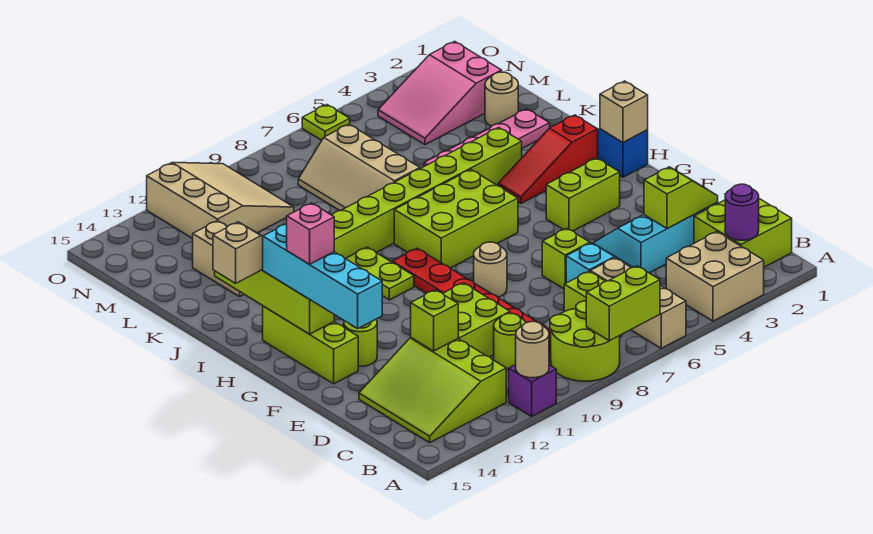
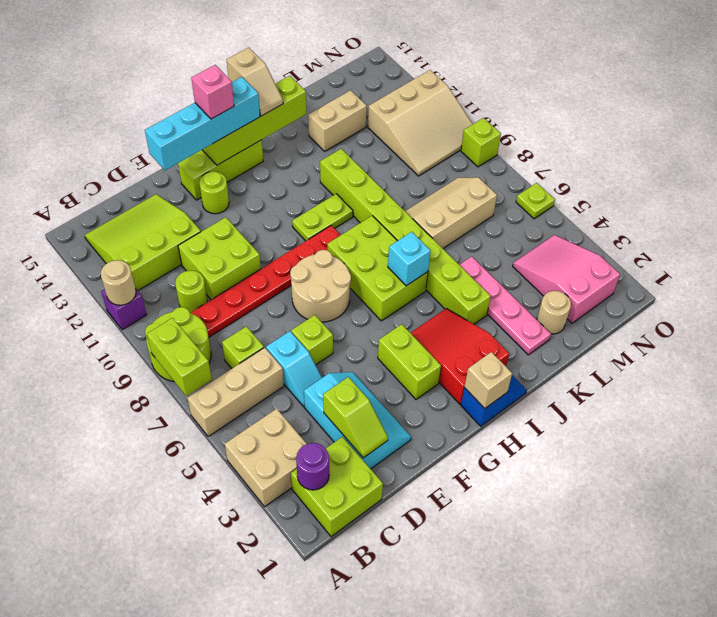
lime brick D12 level 2 -> lime brick O9 level 1
tan round brick F8 level 1 -> tan round brick F7:G8 level 1
red slope I2:I4 level 1 top 2 -> red slope H2:I4 level 1 top 2
none -> cyan brick I6 level 2

